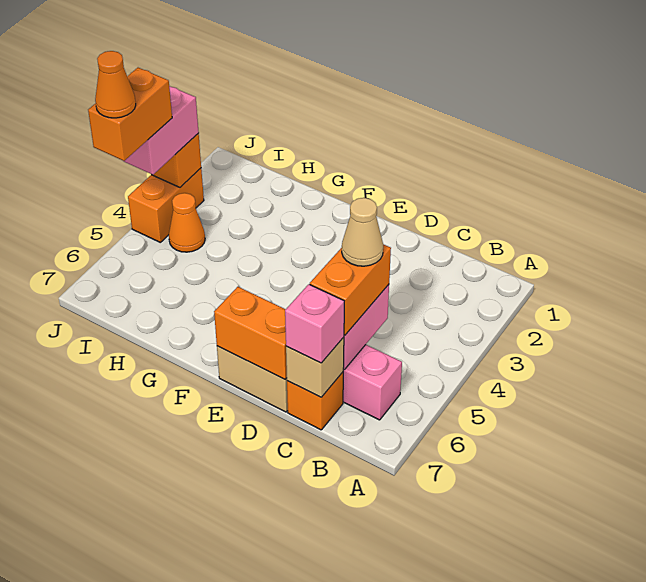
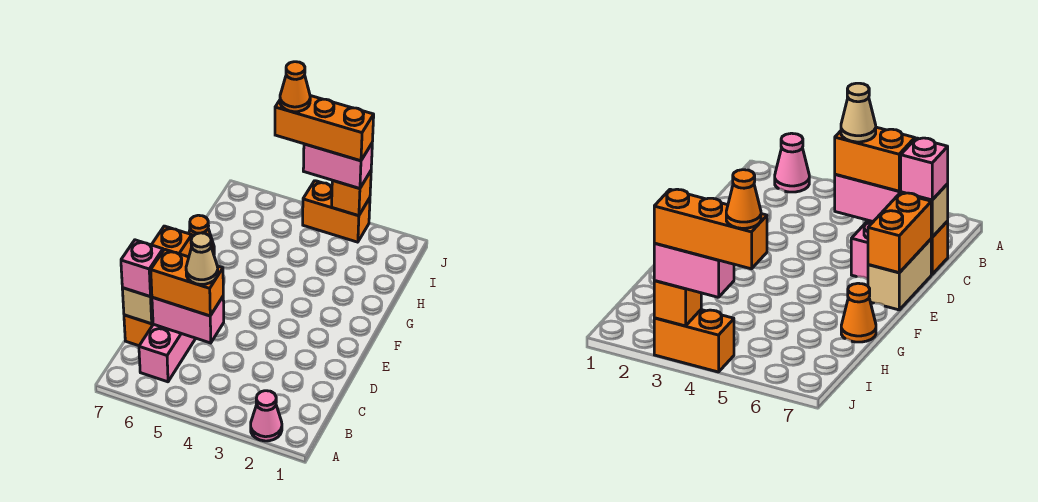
none -> pink cone A2 level 1
orange cone I4 level 1 -> orange cone G7 level 1
orange brick J4:J5 level 4 -> orange brick J3:J5 level 4

